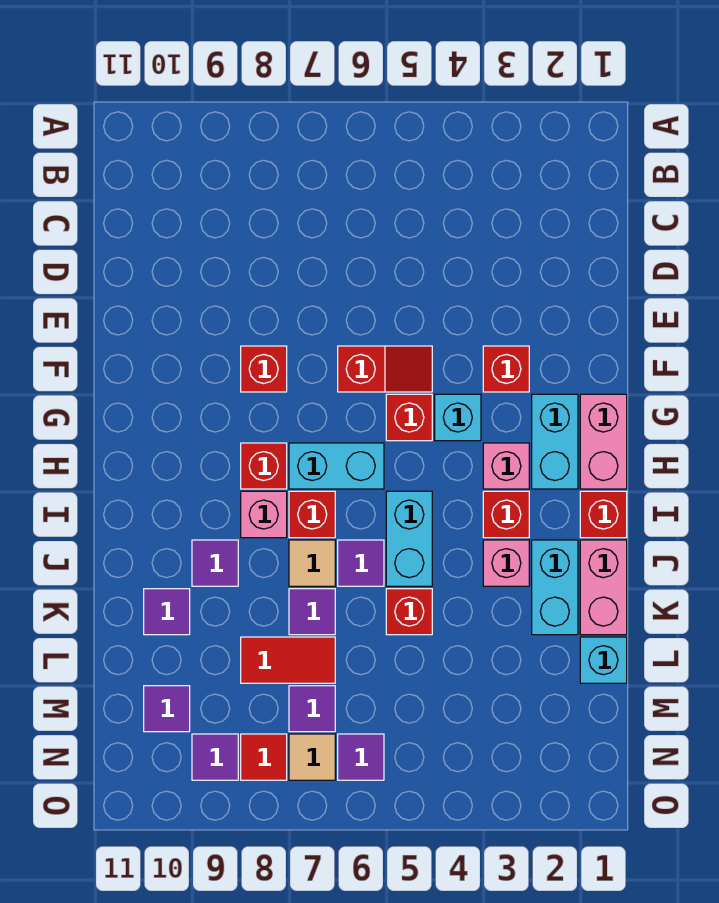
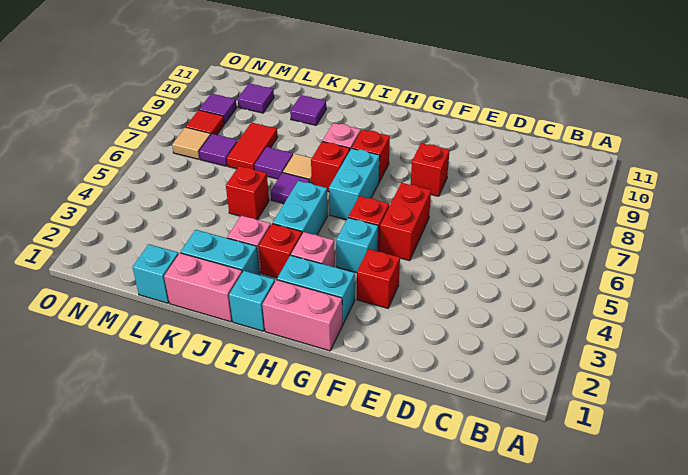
red slope F5:F6 level 1 top 6 -> red brick F5:F6 level 1
red brick I1 level 1 -> cyan brick I1 level 1
cyan brick I5:J5 level 1 -> cyan brick I4:I5 level 1
purple tile J9 level 1 -> none
purple tile N6 level 1 -> none

